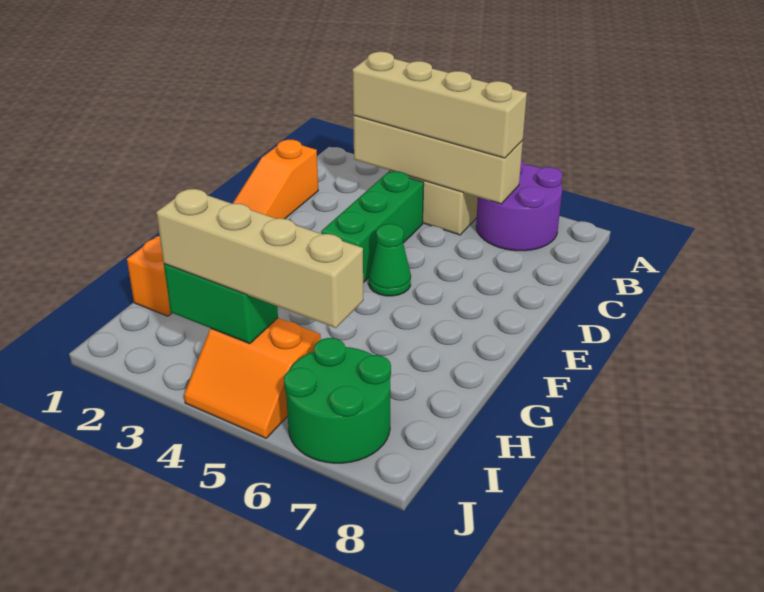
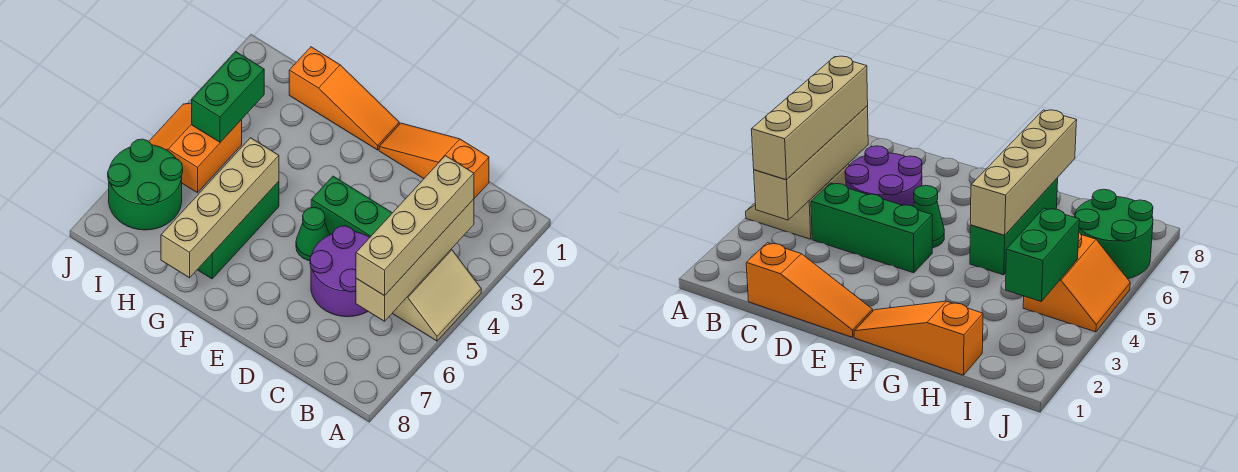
purple round brick A6:B7 level 1 -> purple round brick C5:D6 level 1
none -> green brick G5:G7 level 1
tan brick I3:I6 level 3 -> tan brick G5:G8 level 2

